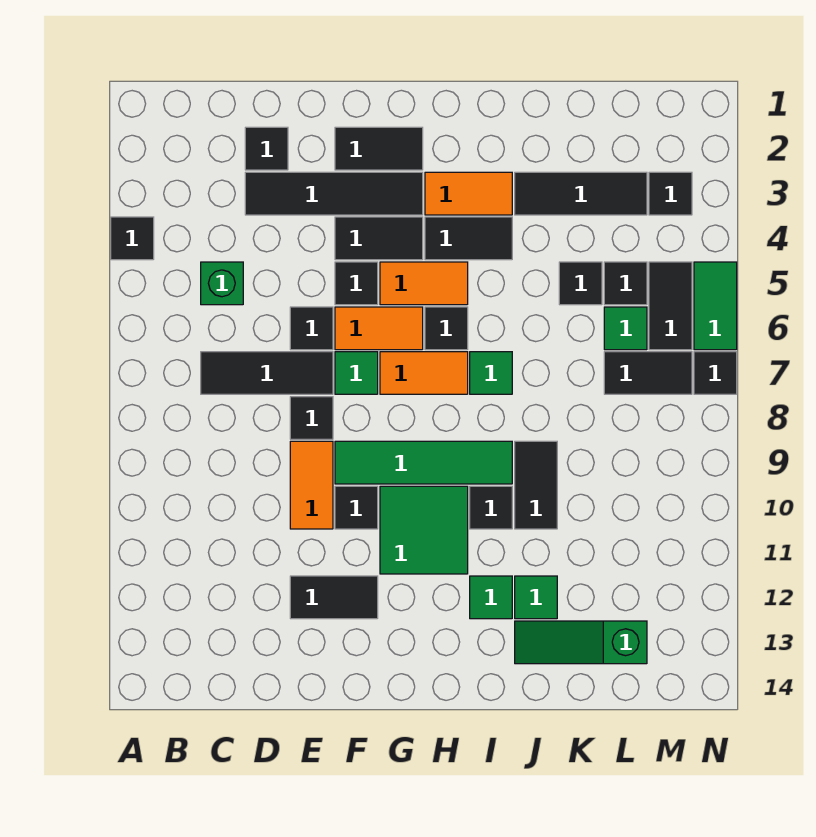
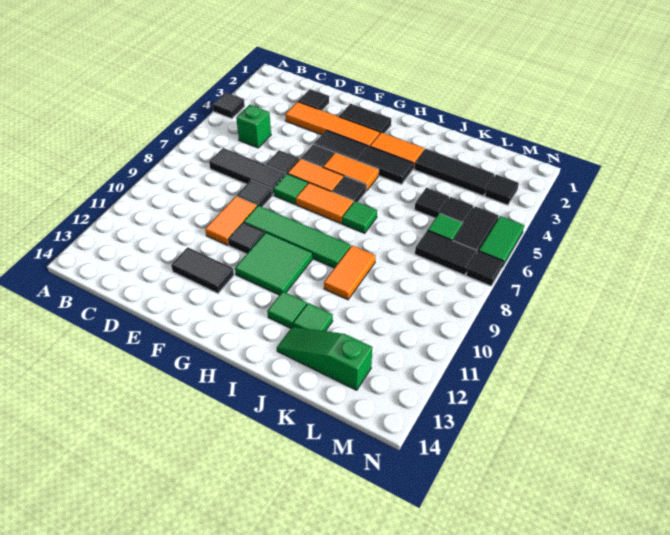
black tile D3:G3 level 1 -> orange tile D3:G3 level 1
black tile I10 level 1 -> none
black tile J9:J10 level 1 -> orange tile J9:J10 level 1

